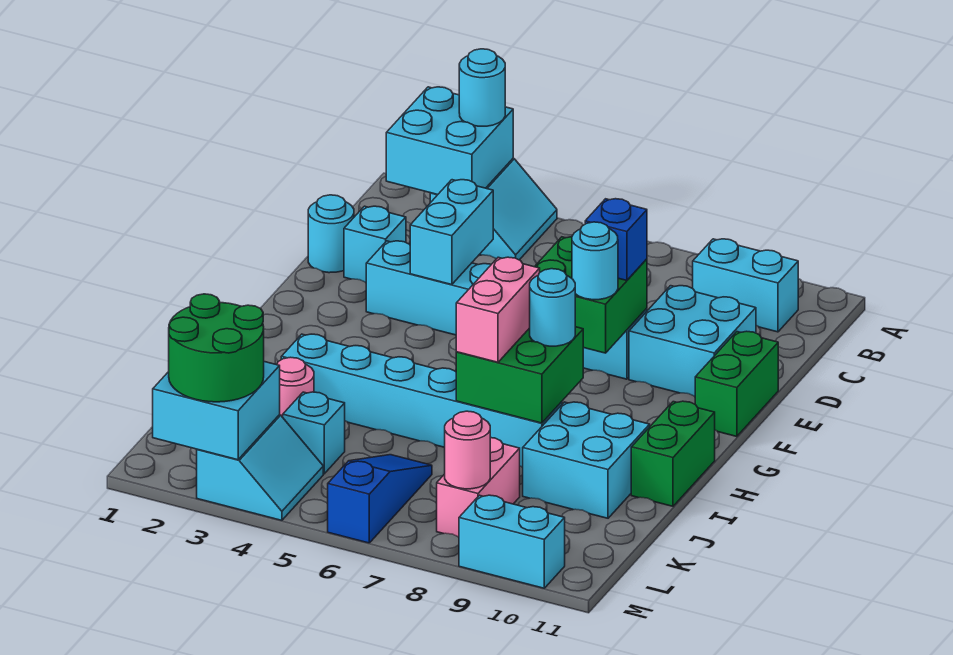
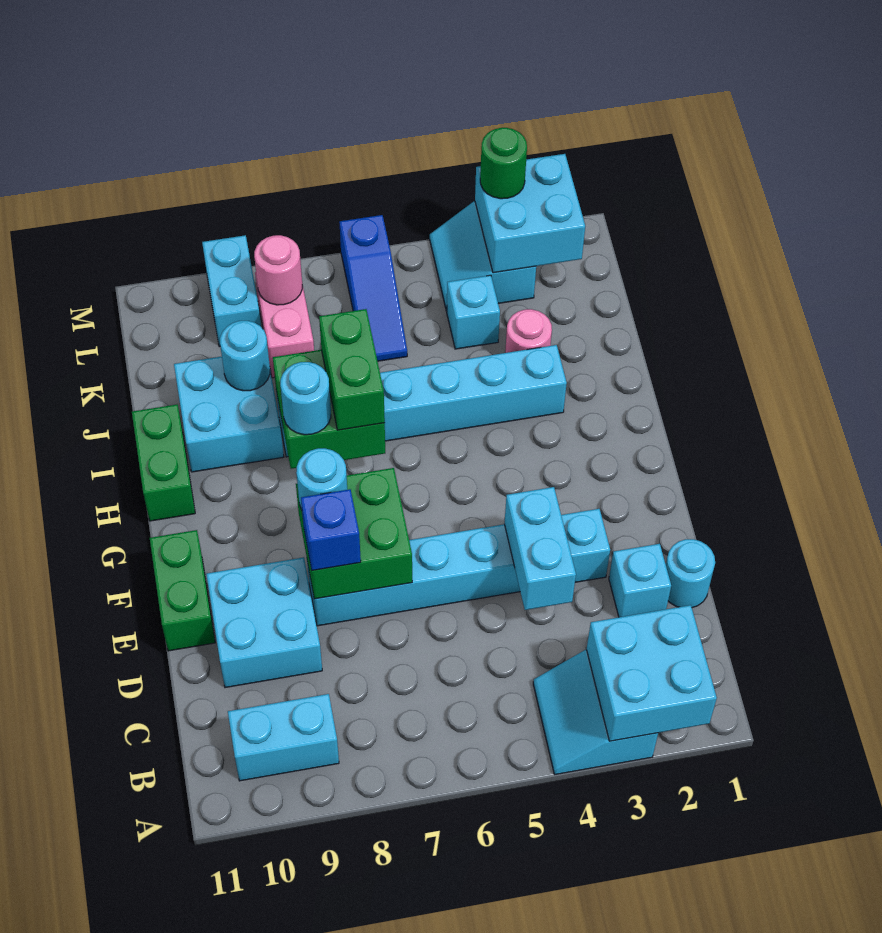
cyan round brick A3 level 3 -> cyan round brick J9 level 2
pink brick H7:I7 level 3 -> green brick H7:I7 level 3
green round brick L2:M3 level 3 -> green round brick M3 level 3
cyan brick M9:M10 level 1 -> cyan brick L9:M9 level 1

